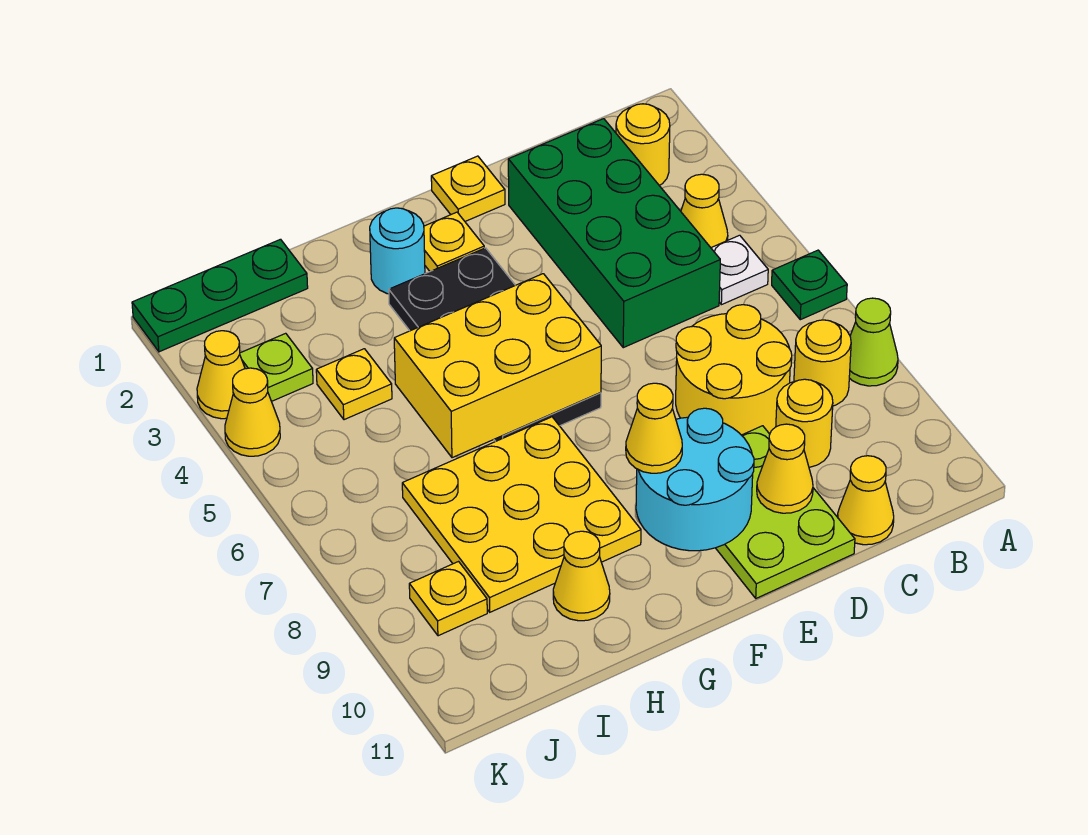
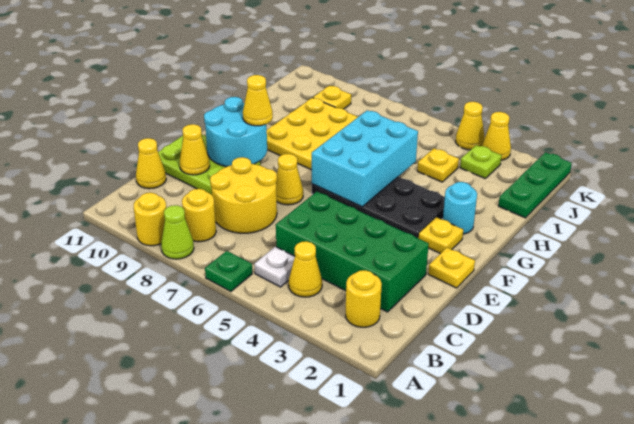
yellow round brick C9 level 1 -> yellow round brick A9 level 1
yellow brick F5:H6 level 2 -> cyan brick F5:H6 level 2
yellow cone H10 level 1 -> yellow cone E7 level 1

